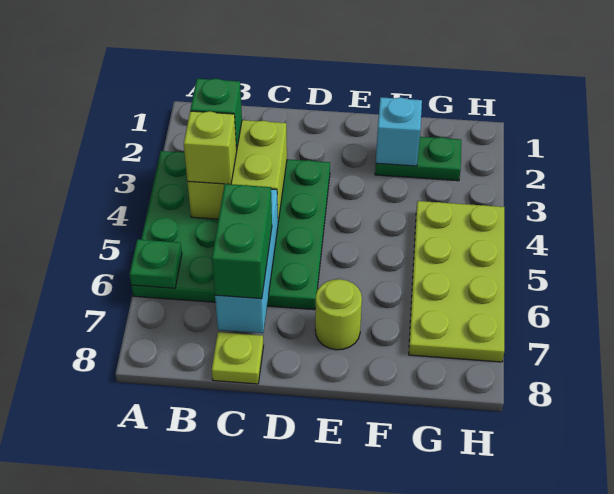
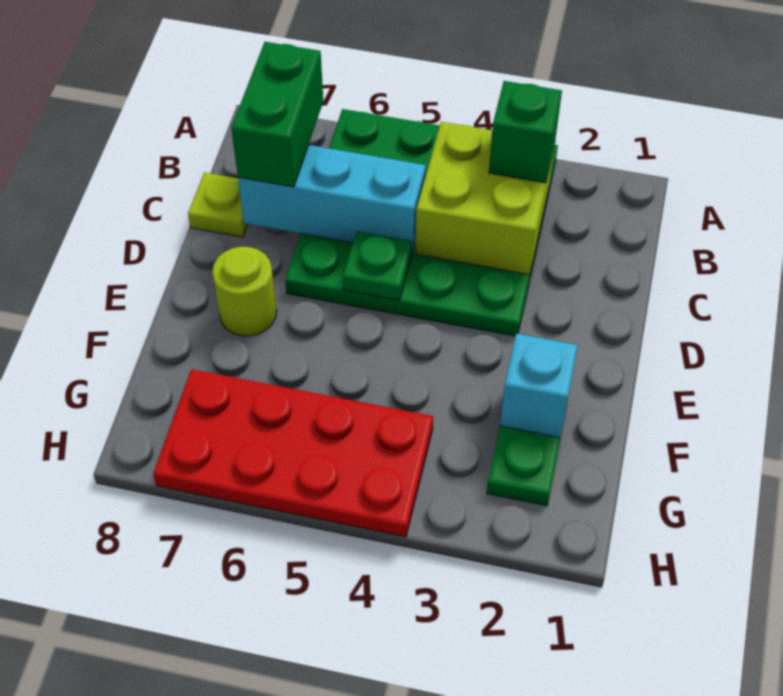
green plate A6 level 2 -> green plate D5 level 2
lime brick B4 level 3 -> none
green brick C6:C7 level 3 -> green brick B7:C7 level 3
lime plate G4:H7 level 1 -> red plate G4:H7 level 1

